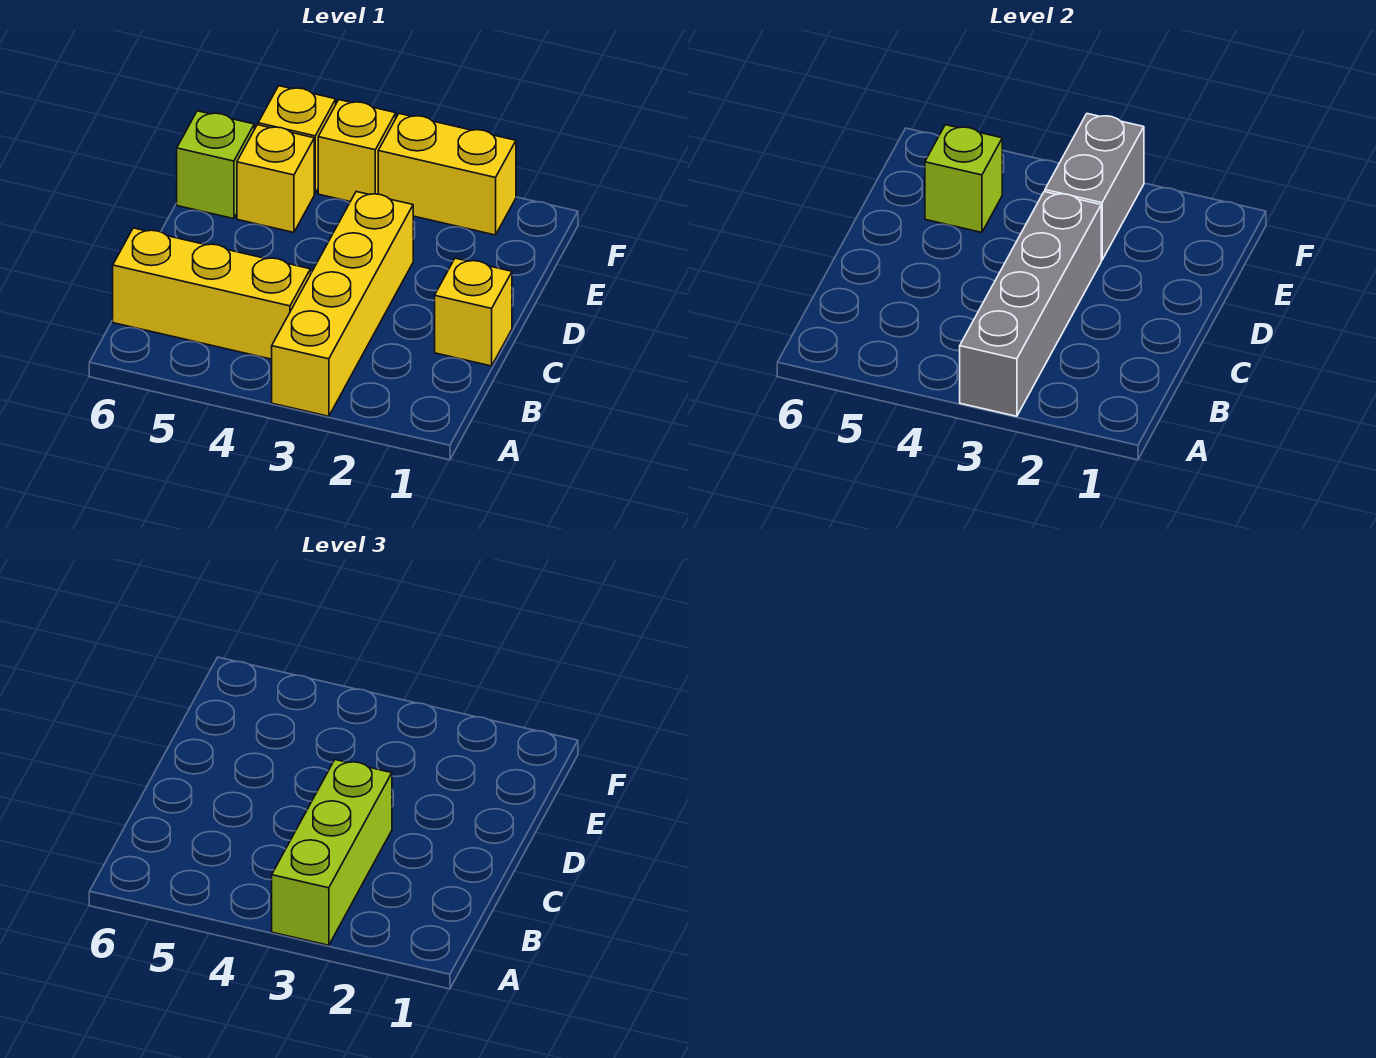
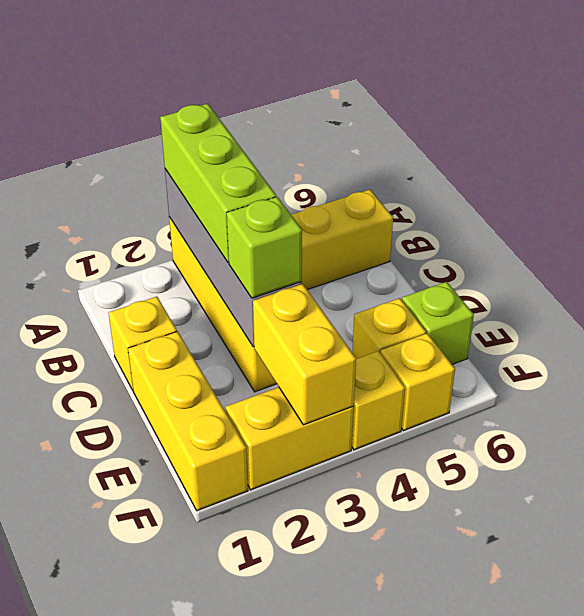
none -> yellow brick D1:F1 level 1
grey brick E3:F3 level 2 -> yellow brick E3:F3 level 2
lime brick E5 level 2 -> lime brick D3 level 3

